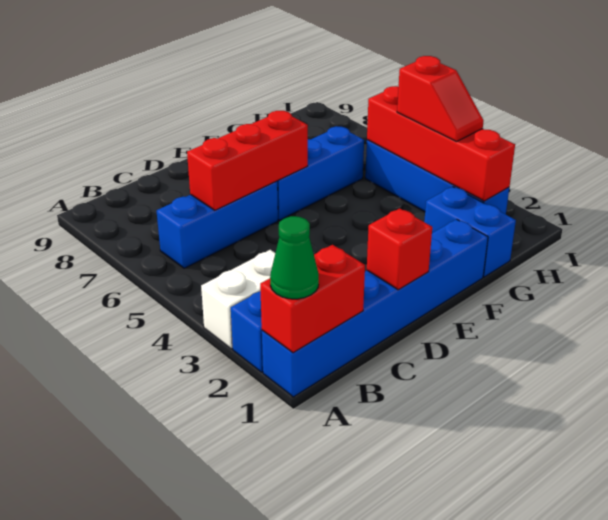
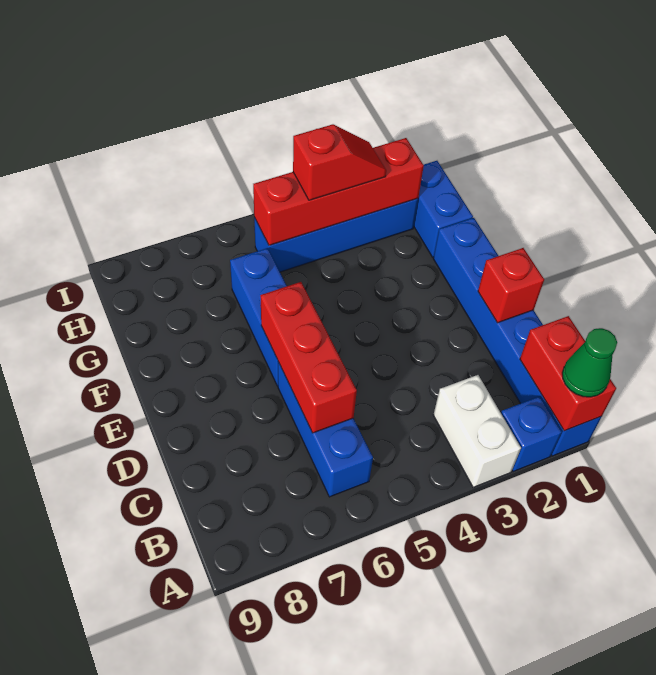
blue brick G1:G2 level 1 -> blue brick G1:H1 level 1

